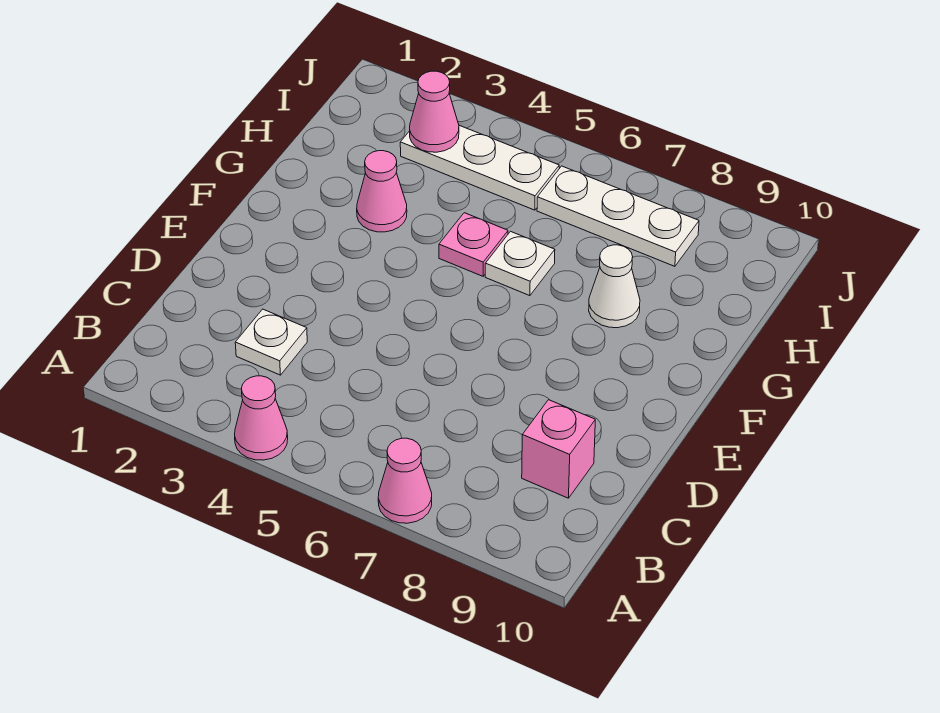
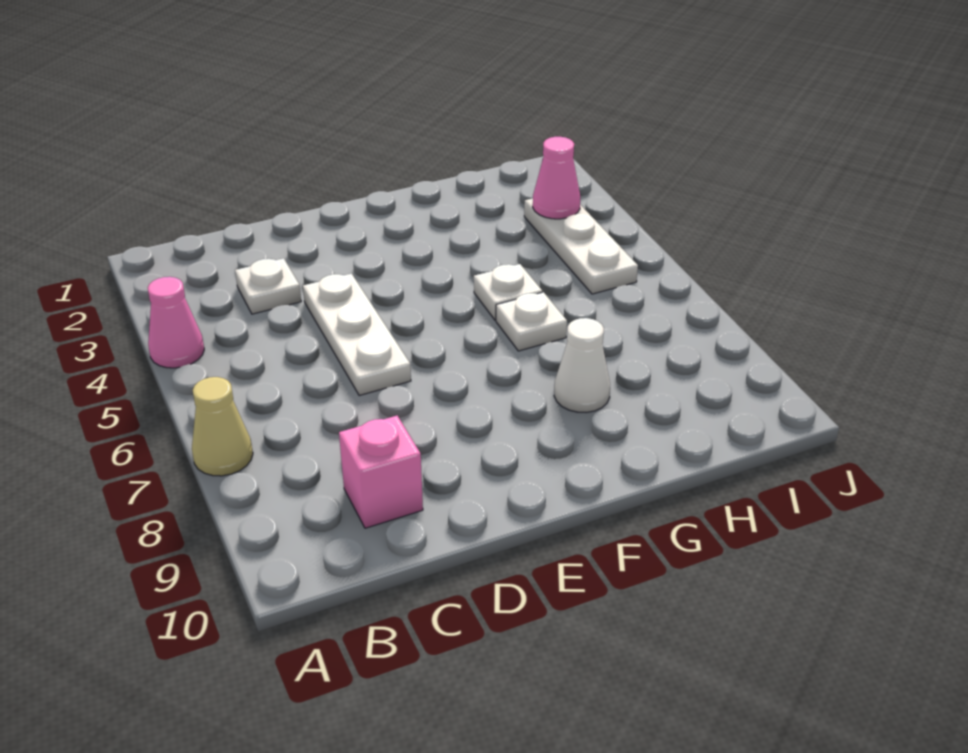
pink cone A7 level 1 -> tan cone A7 level 1
pink cone G3 level 1 -> none
pink plate G5 level 1 -> white plate G5 level 1
white plate I6:I8 level 1 -> white plate D4:D6 level 1

